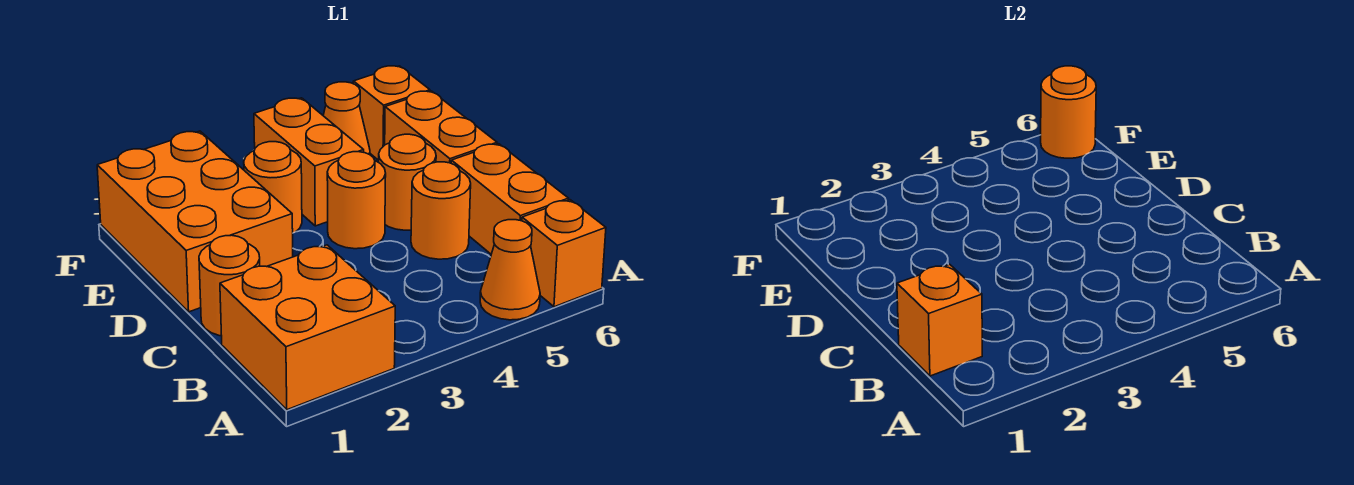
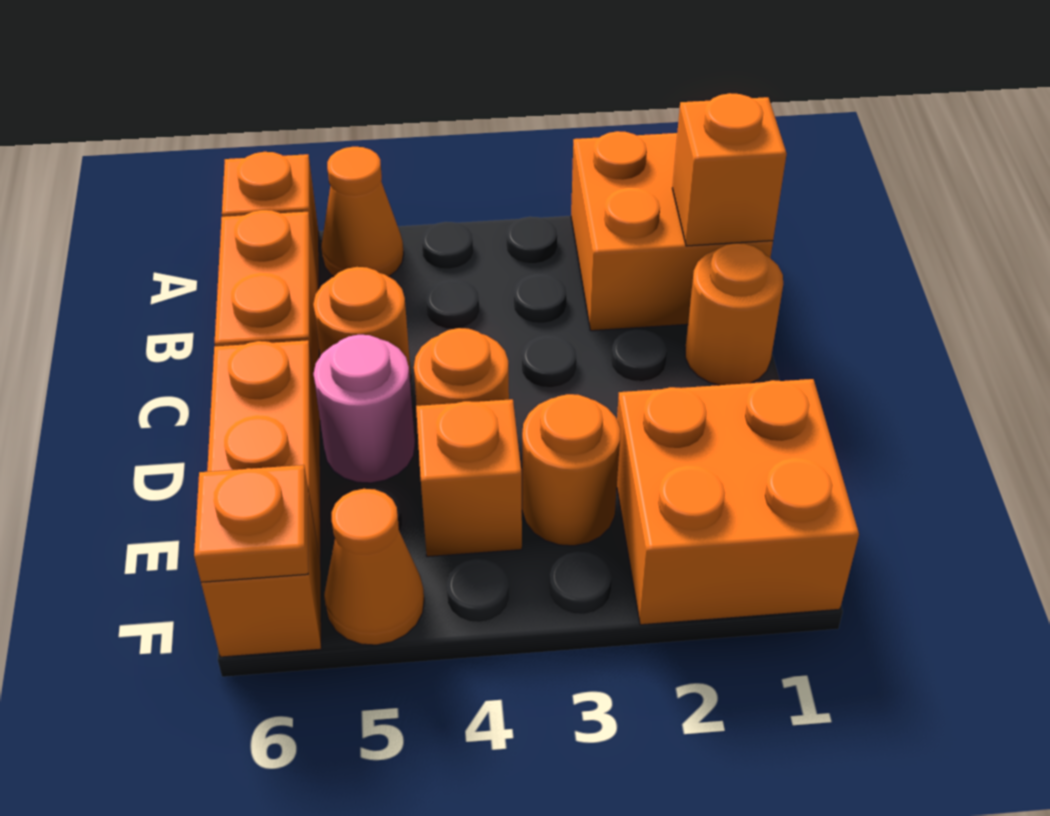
orange brick D1:F2 level 1 -> orange brick E1:F2 level 1
orange round brick D5 level 1 -> pink round brick D5 level 1
orange brick E4:F4 level 1 -> orange brick E4 level 1
orange round brick F6 level 2 -> orange plate F6 level 2

